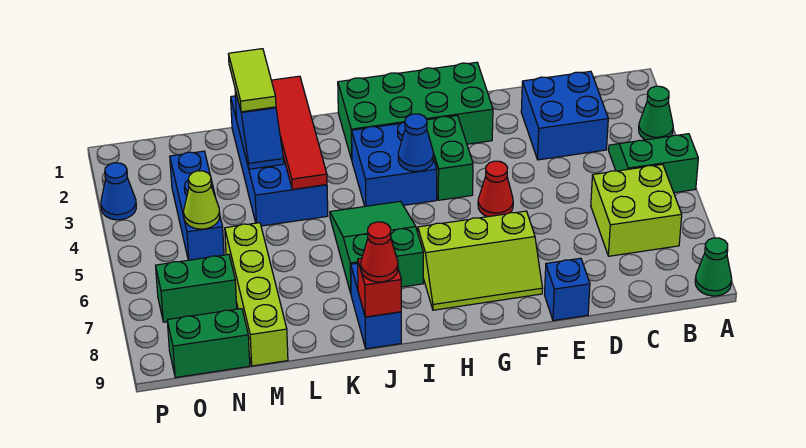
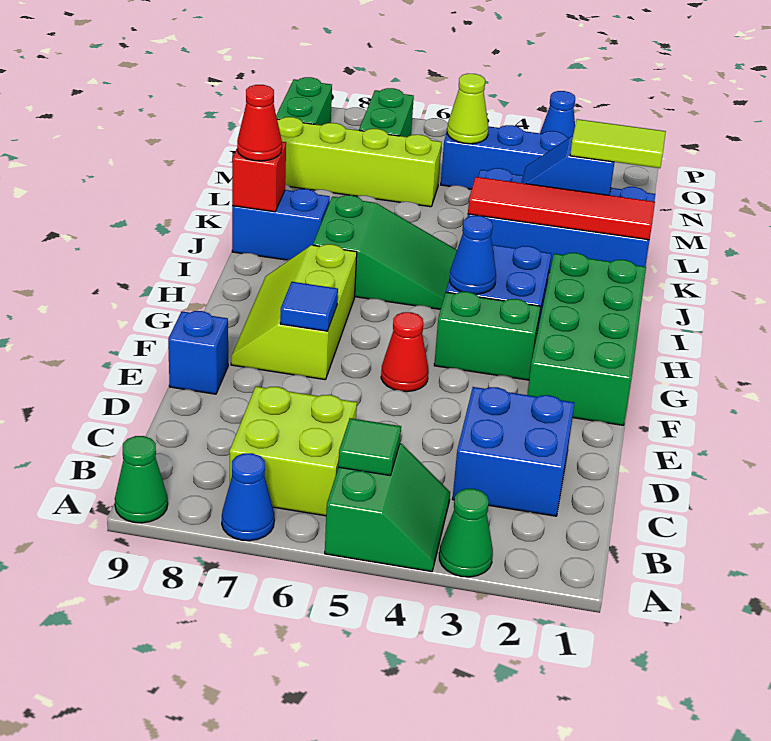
none -> blue cone A7 level 1
none -> green tile B5 level 2
none -> blue tile F7 level 2

